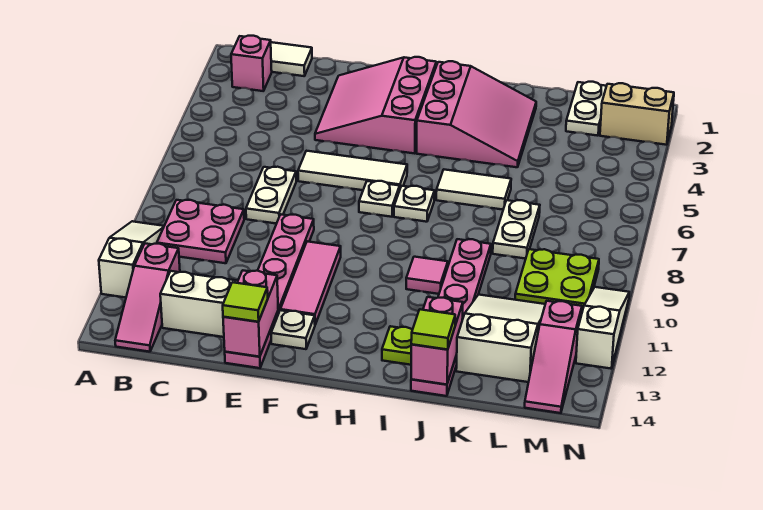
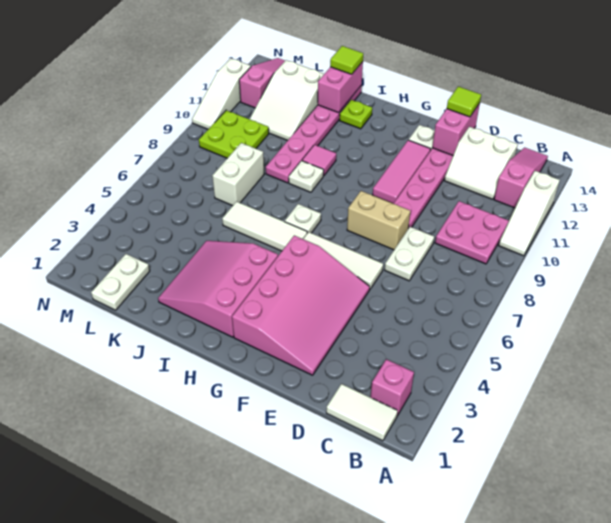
pink slope E2:G4 level 1 top G -> pink slope E2:G5 level 1 top G
white plate G7 level 1 -> white plate I9 level 1
white tile I6:J6 level 1 -> white tile H6:J6 level 1
white plate K7:K8 level 1 -> white brick K7:K8 level 1
tan brick M2:N2 level 1 -> tan brick E8:F8 level 1

